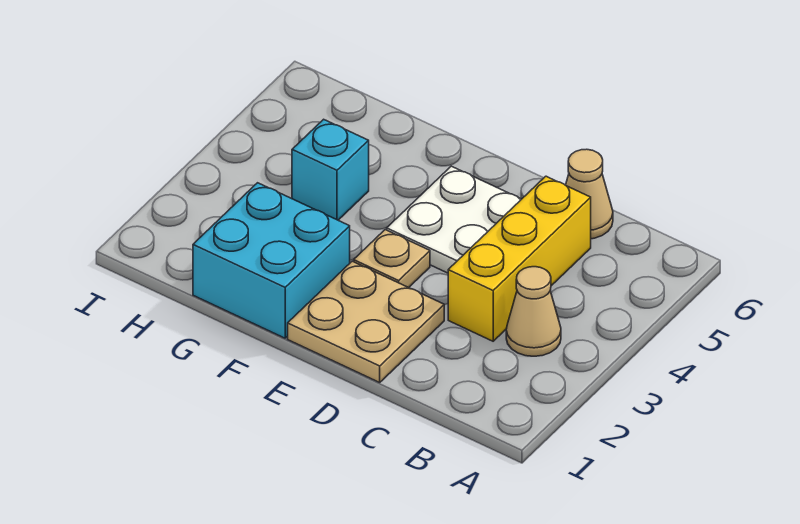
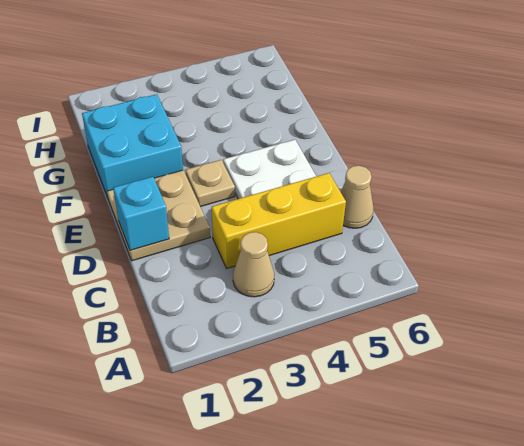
cyan brick G4 level 1 -> cyan brick D1 level 2

